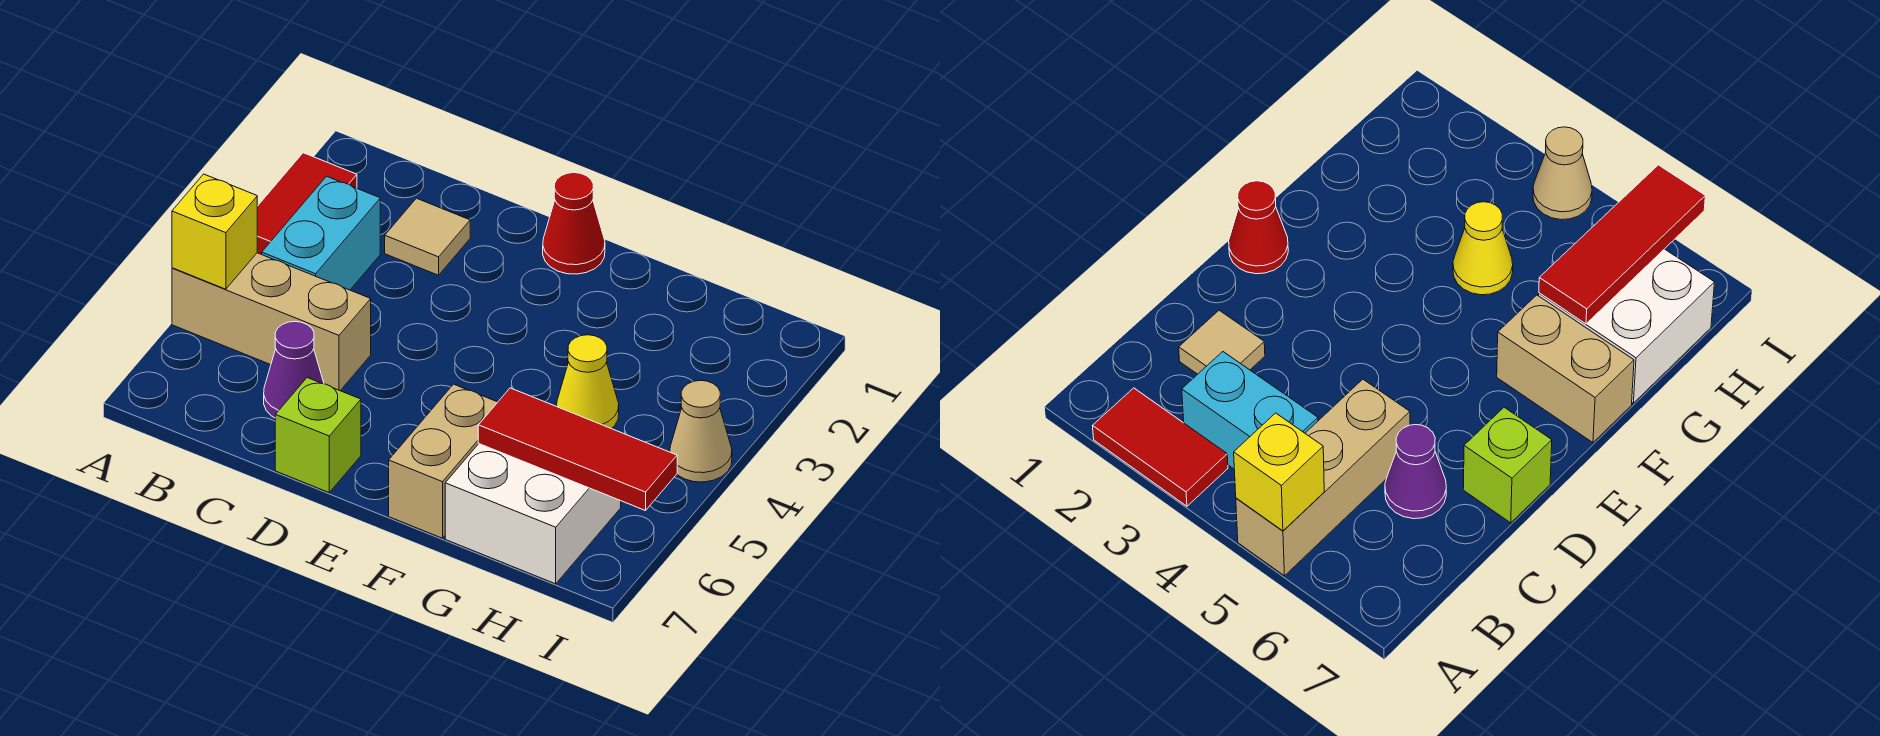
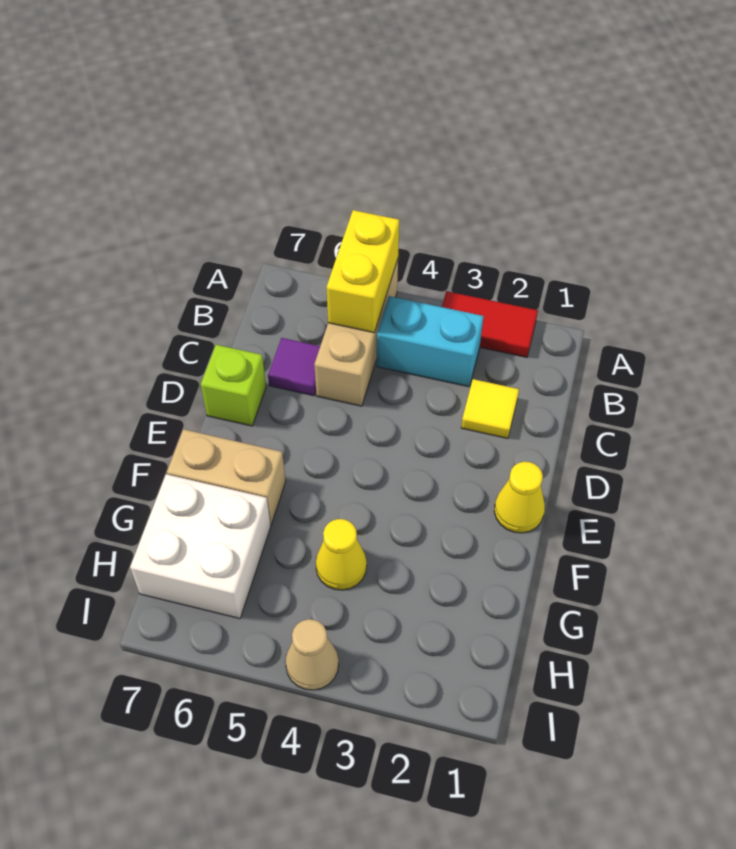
yellow brick A5 level 2 -> yellow brick A5:B5 level 2
tan tile C2 level 1 -> yellow tile C2 level 1
purple cone C6 level 1 -> purple tile C6 level 1
red cone E1 level 1 -> yellow cone E1 level 1
red tile G6:I6 level 2 -> none

